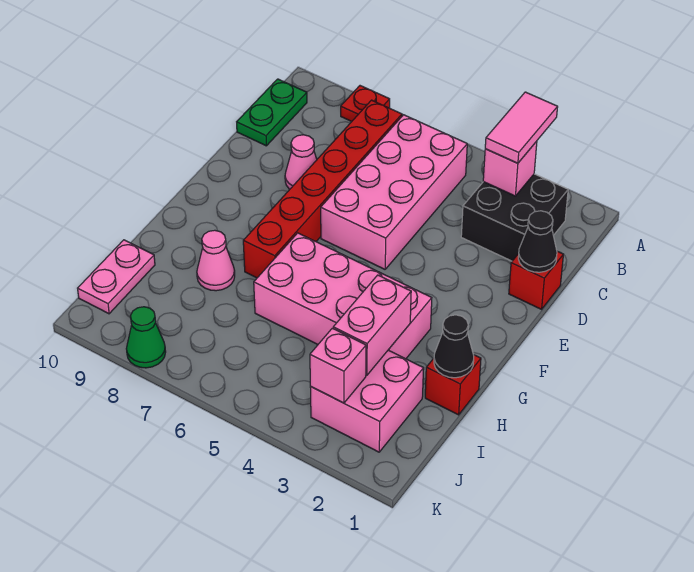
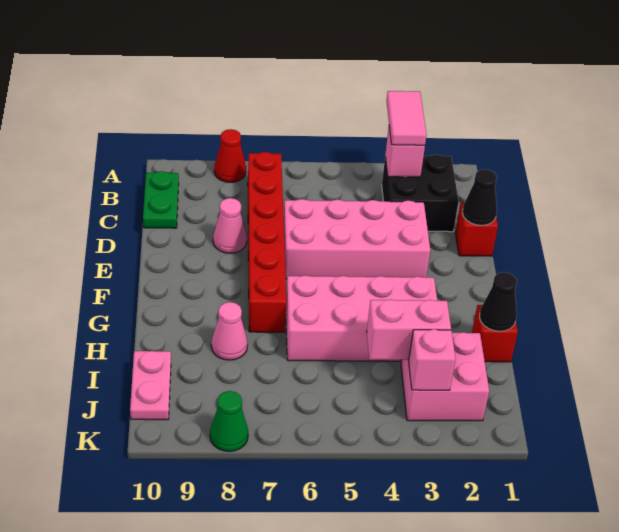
red plate A8 level 1 -> red cone A8 level 1
pink brick B5:E6 level 1 -> pink brick D3:E6 level 1
pink brick H3:I3 level 2 -> pink brick I3:I4 level 2

